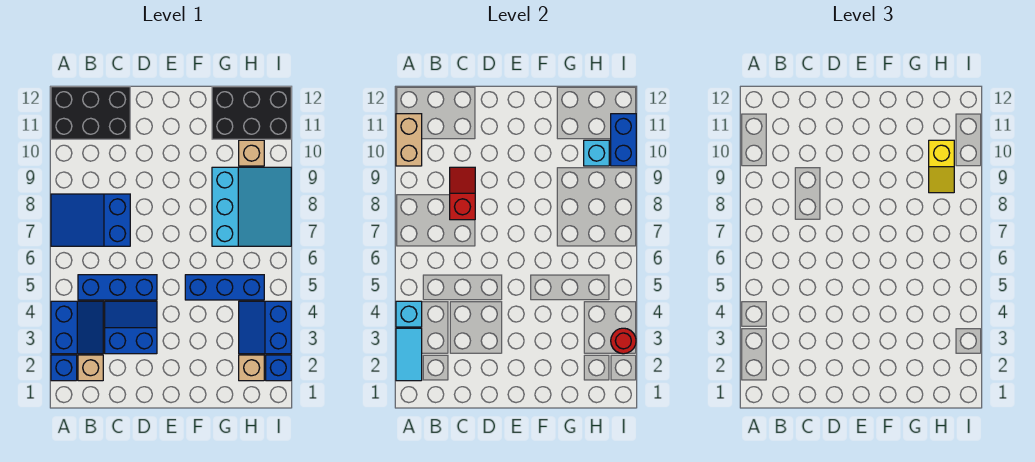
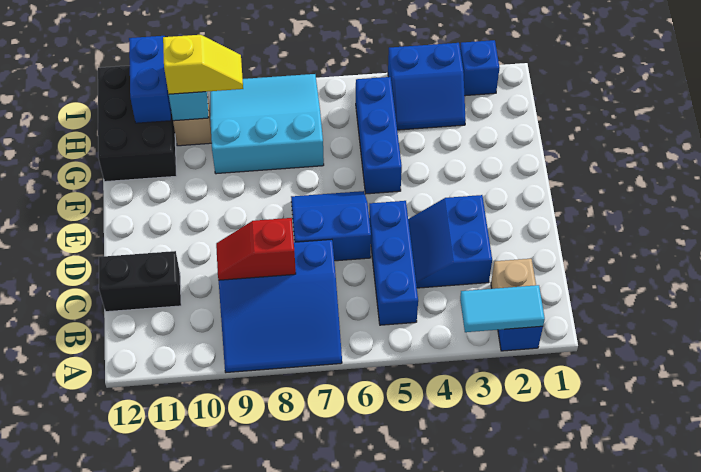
blue slope A3:B4 level 1 top A -> blue slope D6:E7 level 1 top D
cyan brick A4 level 2 -> none
blue slope A7:C8 level 1 top C -> blue slope A7:C9 level 1 top C
tan brick A10:A11 level 2 -> none
black brick A11:C12 level 1 -> black brick C11:C12 level 1
tan brick H2 level 1 -> none
red round brick I3 level 2 -> none
blue brick I10:I11 level 2 -> blue brick H11:I11 level 2

